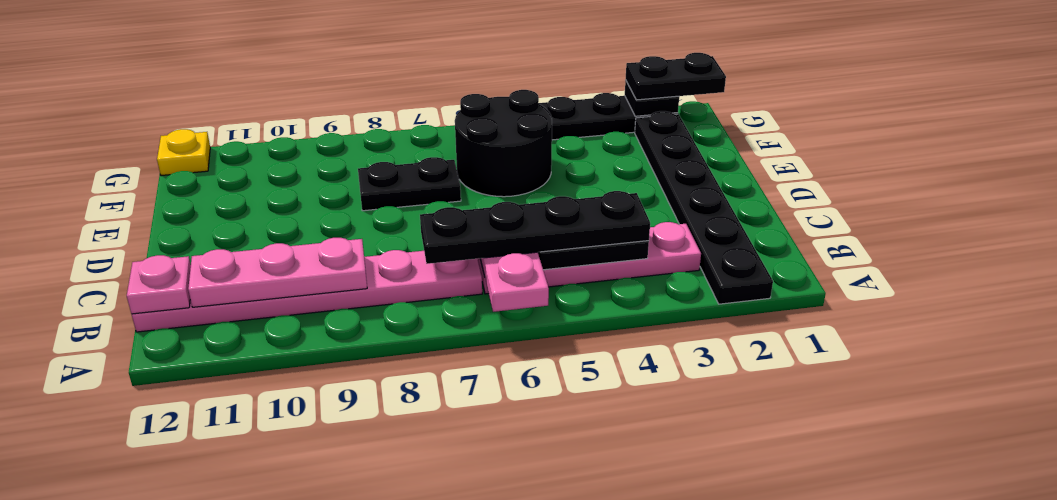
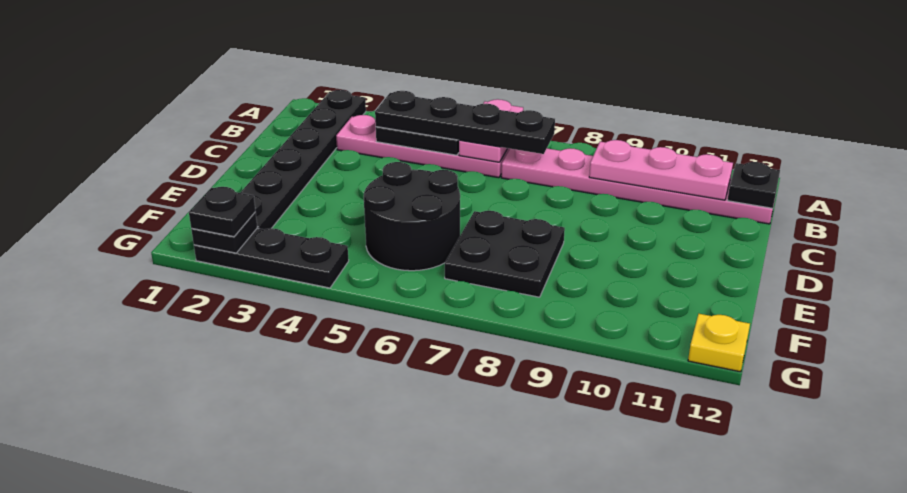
pink plate B12 level 2 -> black plate B12 level 2
black plate E7:E8 level 1 -> black plate E7:F8 level 1
black plate G1:G2 level 3 -> black plate G2 level 3

